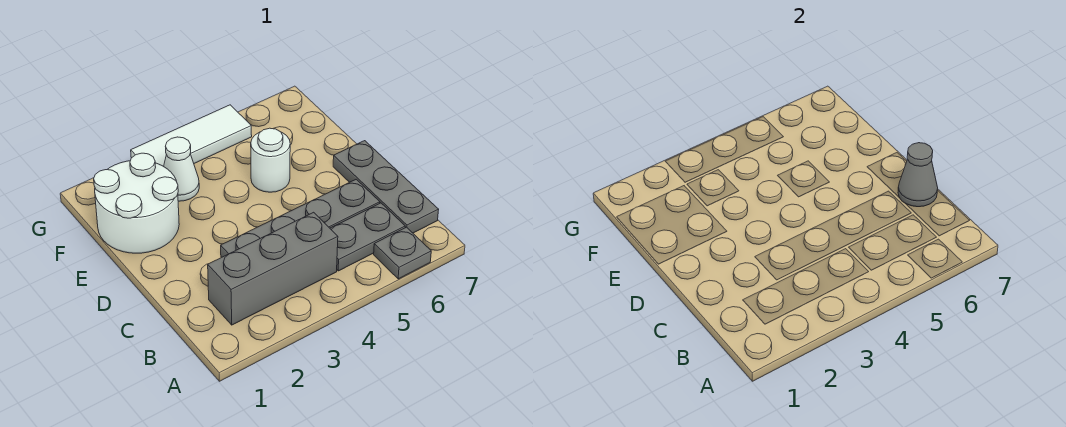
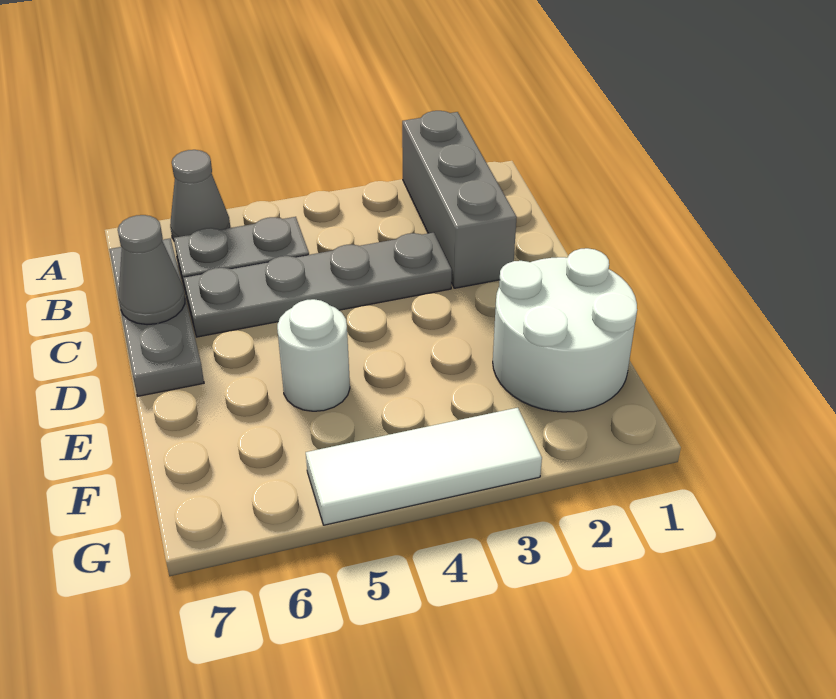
grey plate A6 level 1 -> grey cone A6 level 1
grey brick B2:B4 level 1 -> grey brick A2:C2 level 1
white cone F3 level 1 -> none

